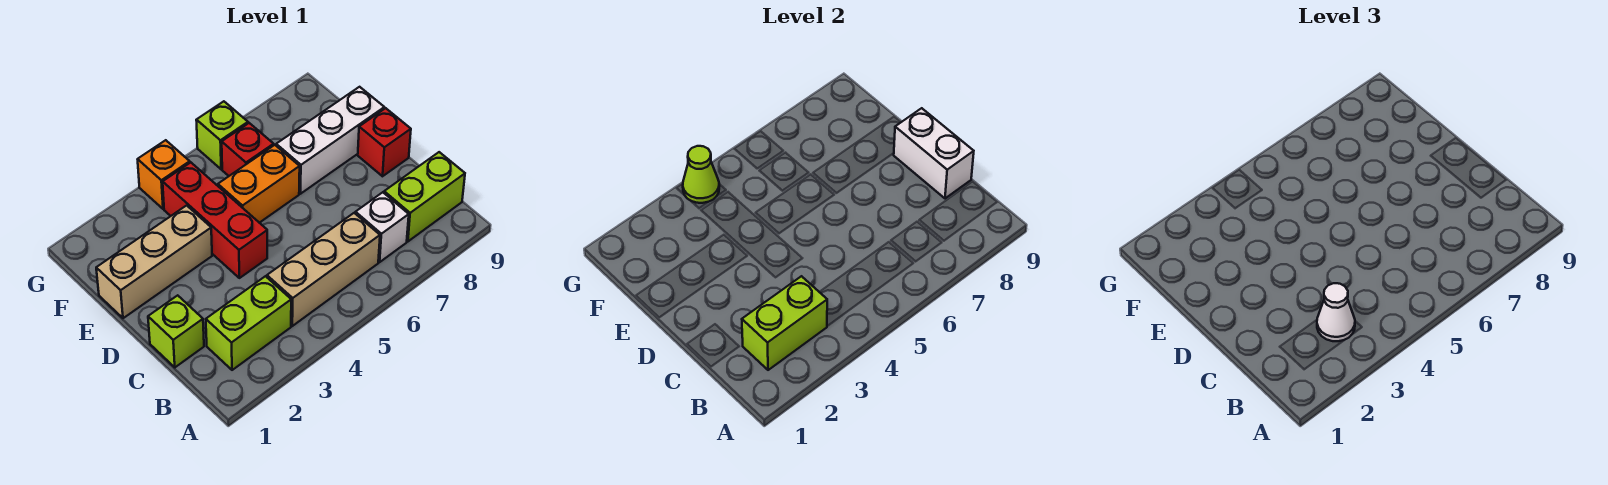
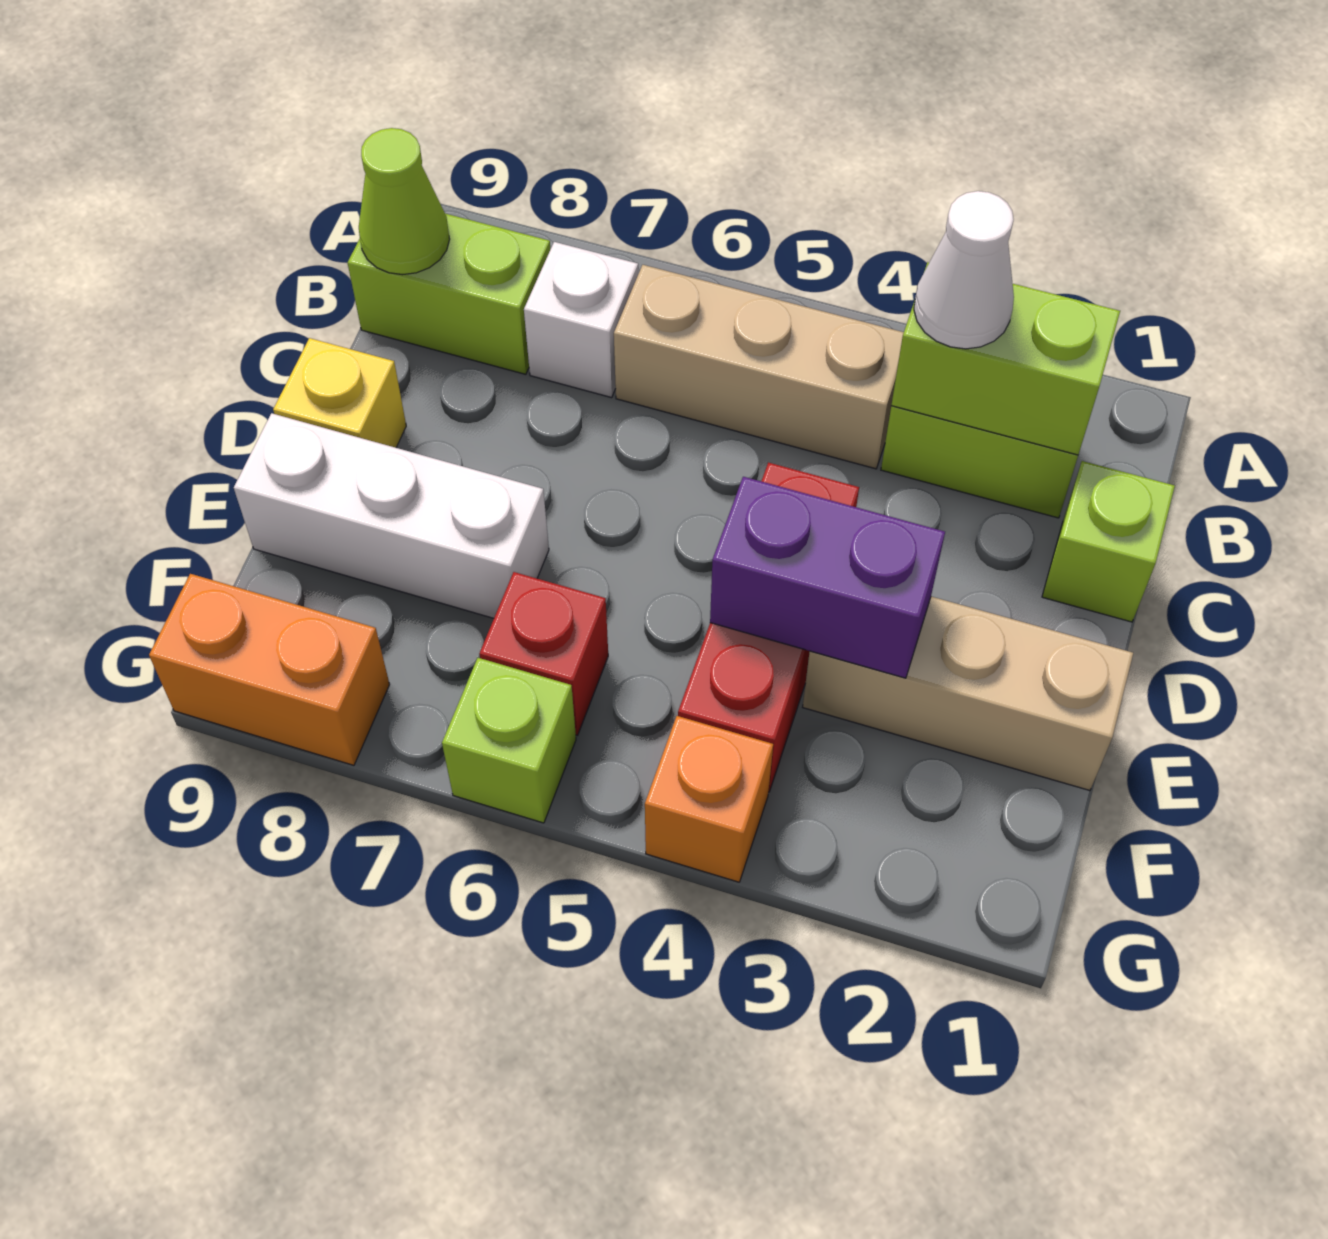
white brick C9:D9 level 2 -> none
red brick D9 level 1 -> yellow brick D9 level 1
none -> purple brick E3:E4 level 2
orange brick E5:E6 level 1 -> orange brick G8:G9 level 1
lime cone G4 level 2 -> lime cone B9 level 2

